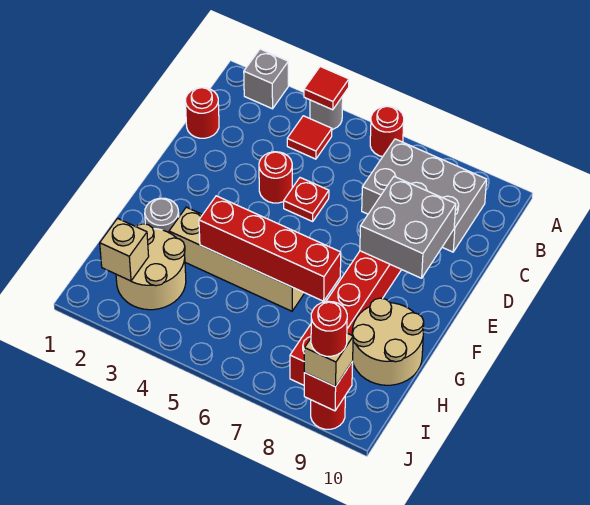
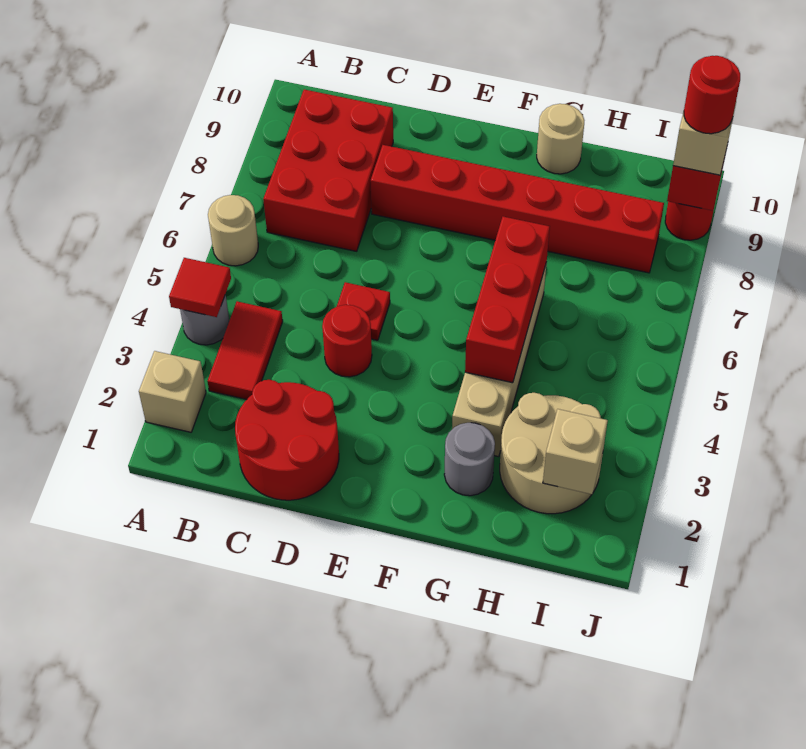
grey brick A2 level 1 -> tan brick A2 level 1
red round brick A6 level 1 -> tan round brick A6 level 1
red tile B4 level 1 -> red tile B3:B4 level 1
grey brick B7:C9 level 1 -> red brick B7:C9 level 1
red round brick C1 level 1 -> red round brick C1:D2 level 1
grey brick D8:E9 level 2 -> none
red brick G4:G7 level 2 -> red brick G4:G6 level 2
tan round brick G9:H10 level 1 -> tan round brick G10 level 1

